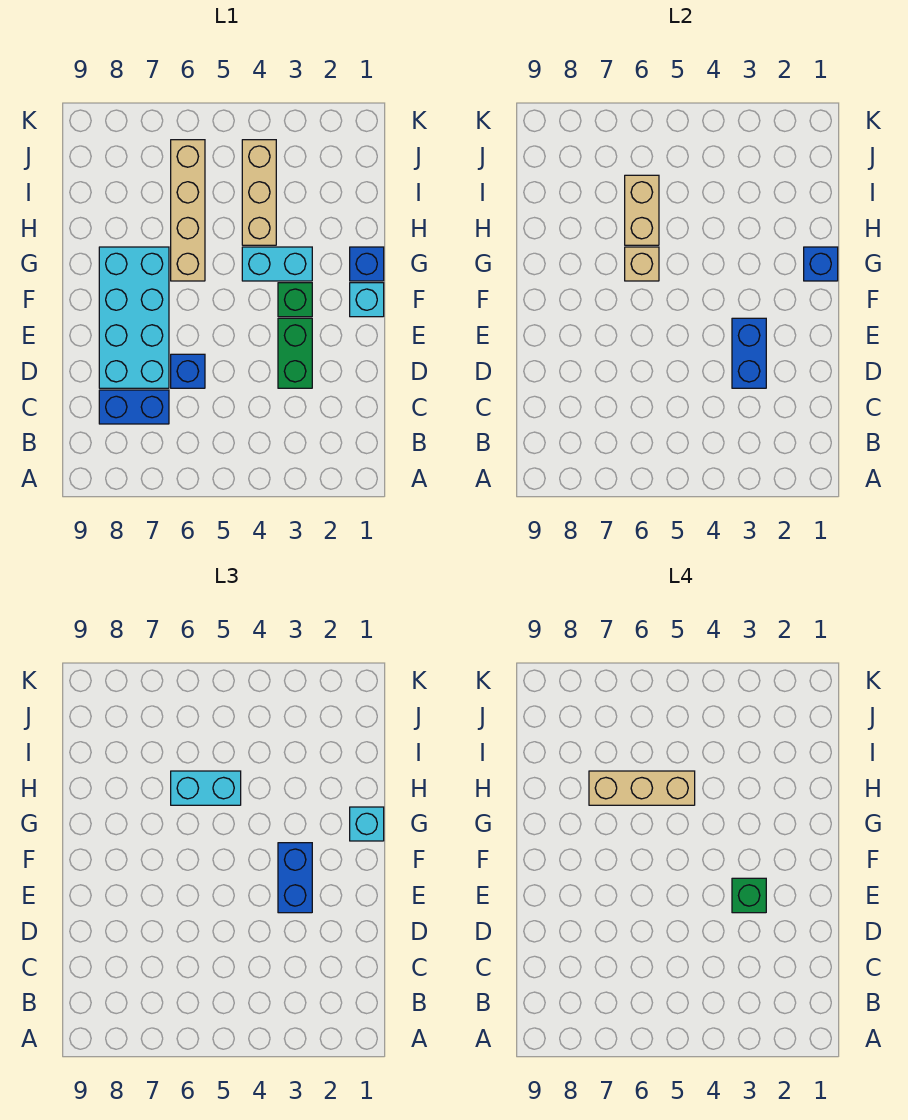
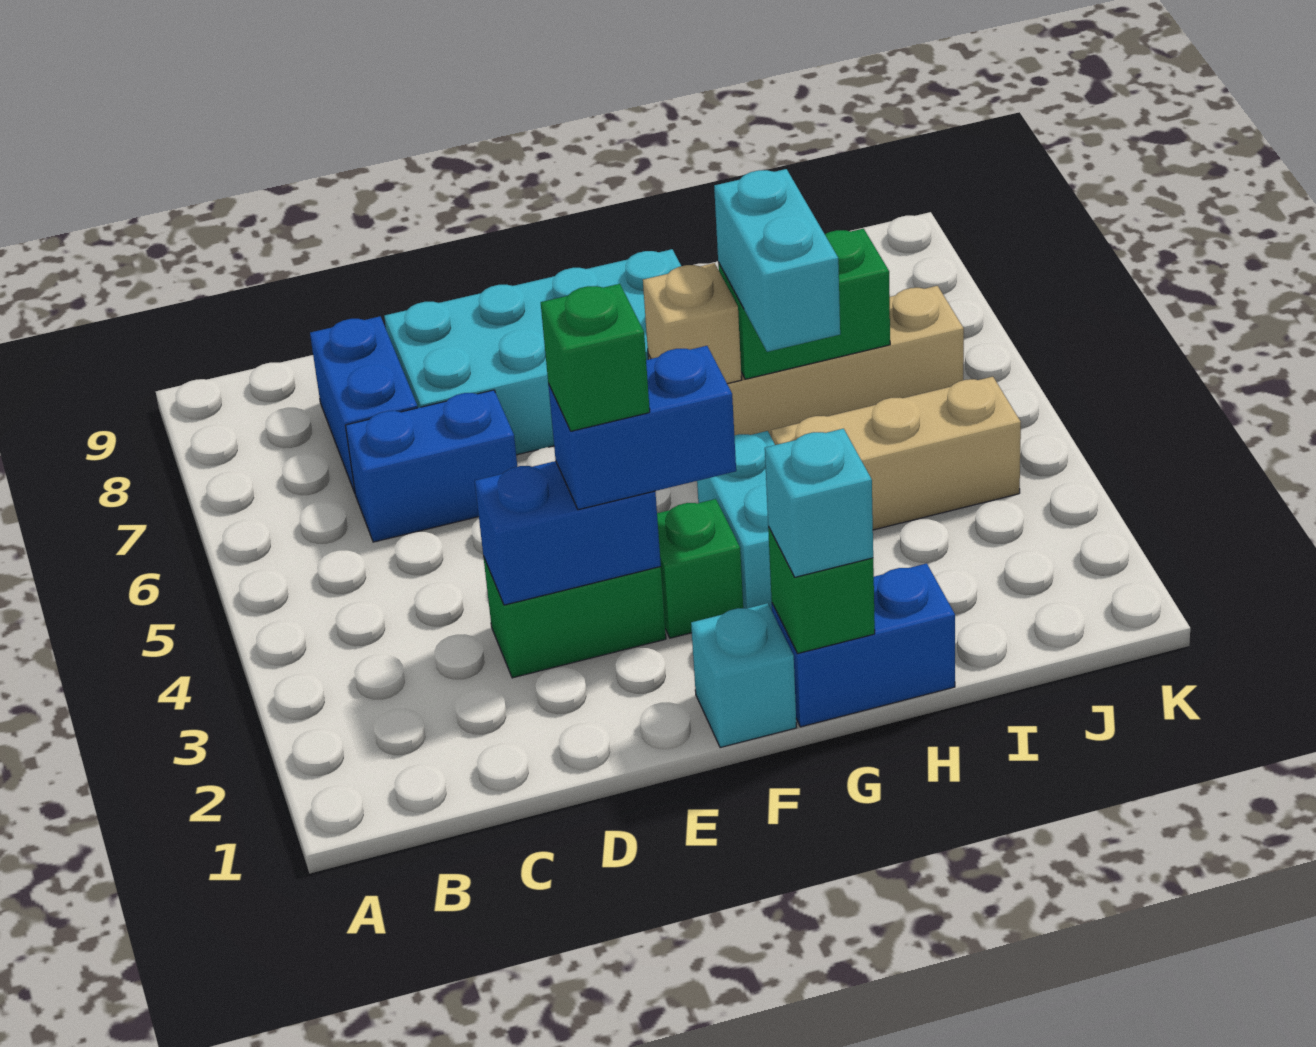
blue brick D6 level 1 -> blue brick C6:D6 level 1
blue brick G1 level 1 -> blue brick G1:H1 level 1
blue brick G1 level 2 -> green brick G1 level 2
tan brick H5:H7 level 4 -> none
tan brick H6:I6 level 2 -> green brick H6:I6 level 2

